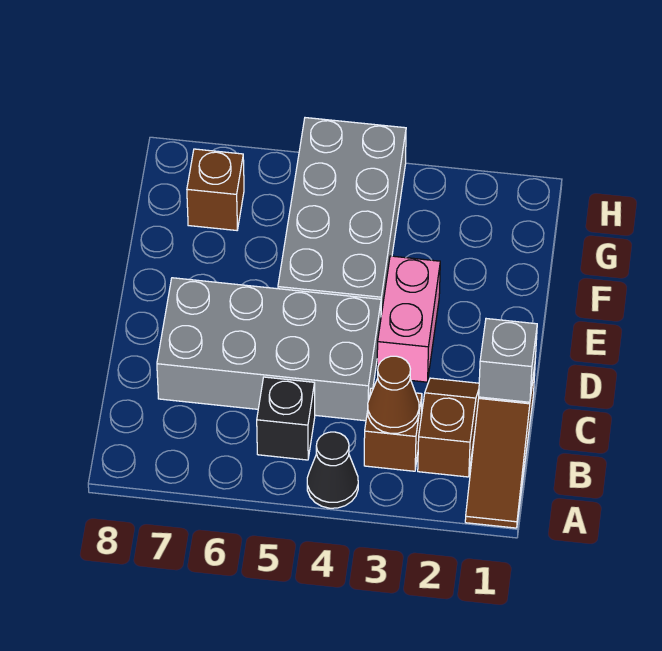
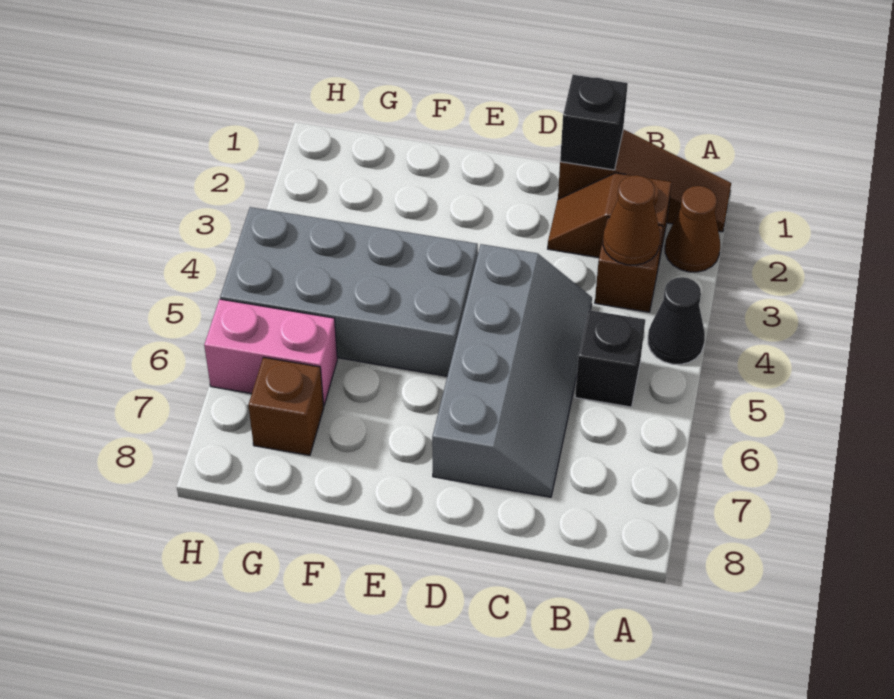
none -> brown cone A2 level 1
grey brick C1 level 2 -> black brick C1 level 2
grey brick C4:D7 level 1 -> grey slope C4:D7 level 1 top D
pink brick D3:E3 level 1 -> pink brick G6:H6 level 1

